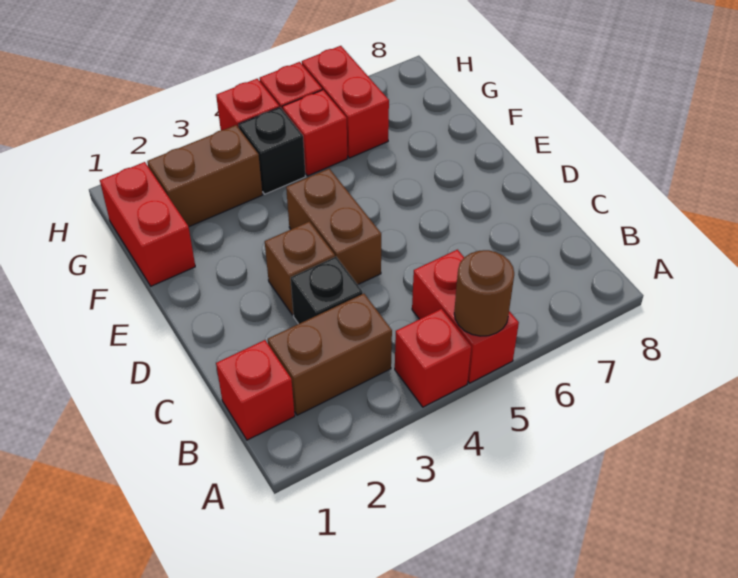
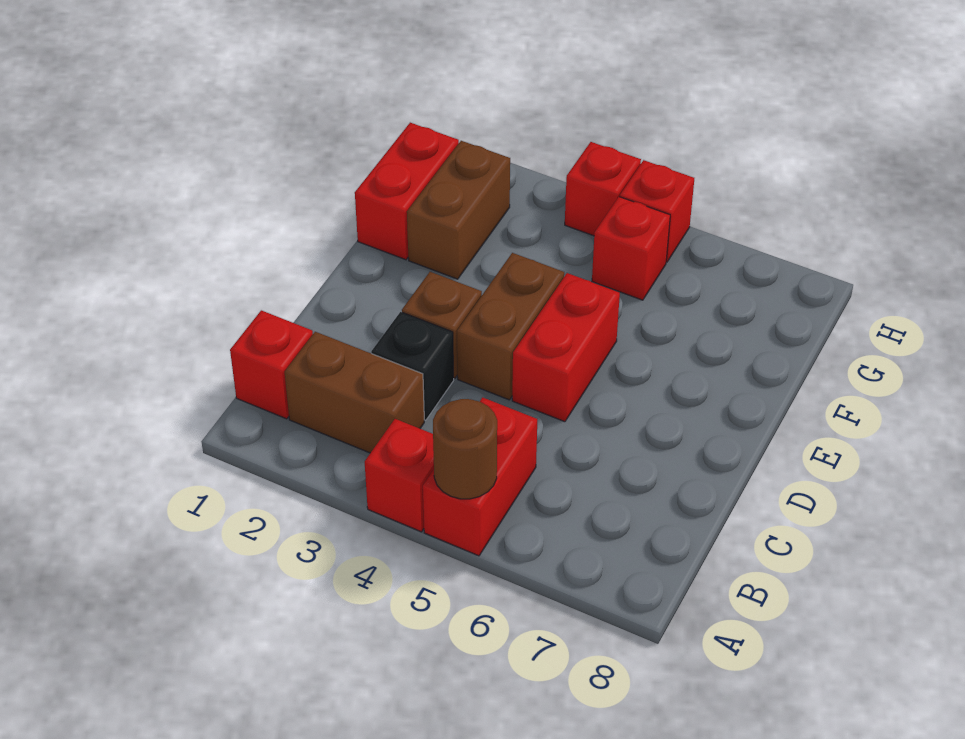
brown brick G2:G3 level 1 -> brown brick F2:G2 level 1
black brick G4 level 1 -> none
red brick G6:H6 level 1 -> red brick D5:E5 level 1

